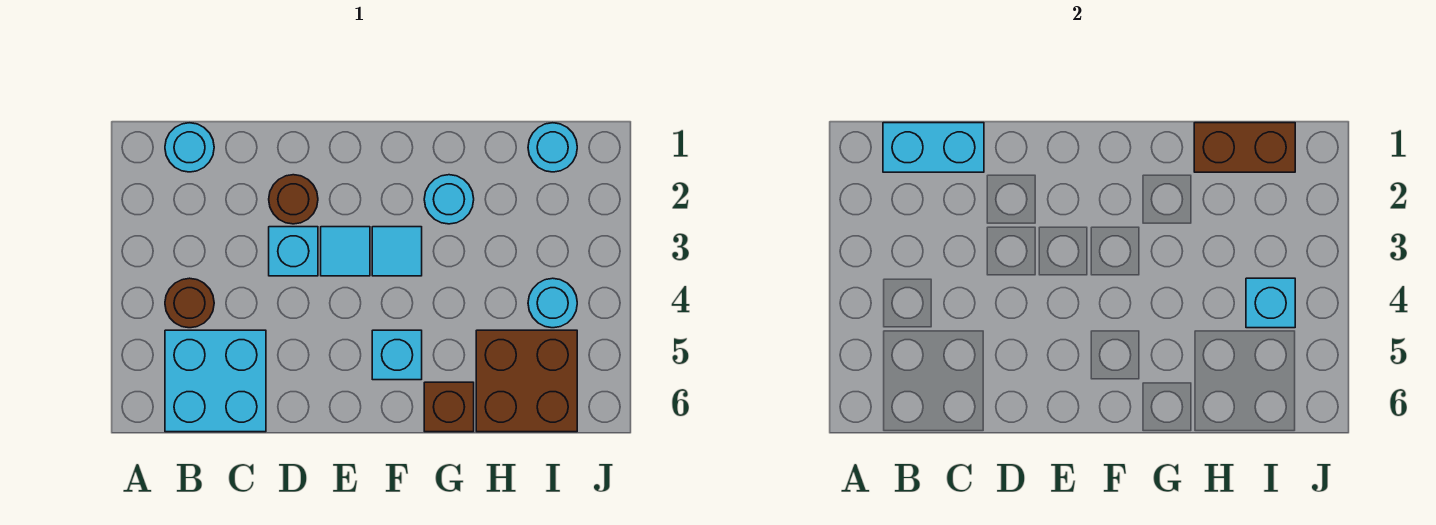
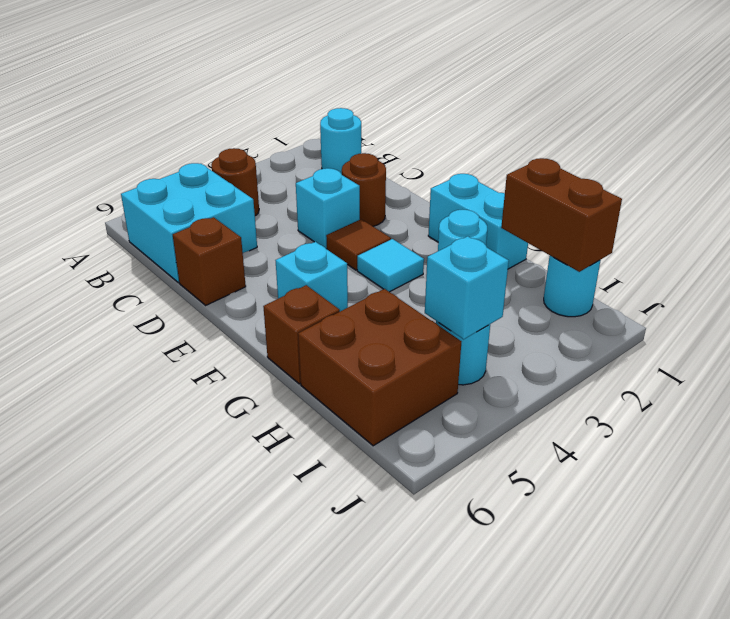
cyan brick B1:C1 level 2 -> cyan brick F1:G1 level 1
none -> brown brick D6 level 1
cyan tile E3 level 1 -> brown tile E3 level 1

